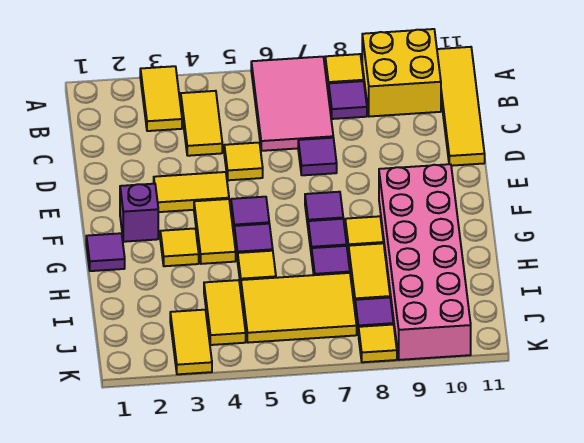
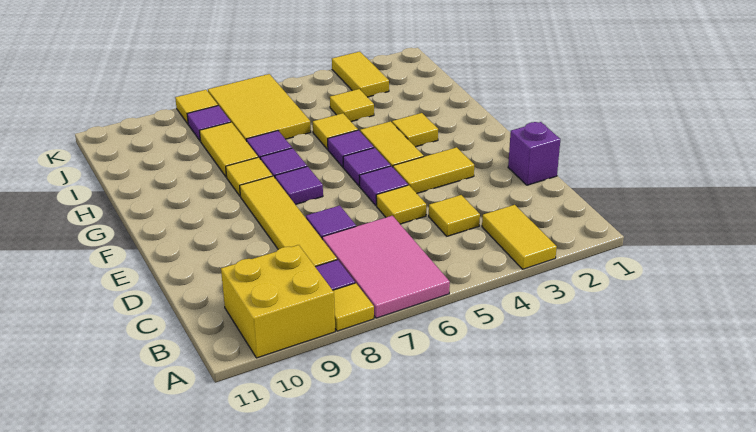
yellow tile A11:D11 level 1 -> yellow tile C8:F8 level 1
yellow tile B4:C4 level 1 -> yellow tile C4 level 1
purple brick F2 level 1 -> purple brick D1 level 1
pink brick F9:K10 level 1 -> none
purple tile G1 level 1 -> purple tile E5 level 1
yellow tile I4:J4 level 1 -> yellow tile I4 level 1
yellow tile I5:J7 level 1 -> yellow tile I6:K7 level 1

